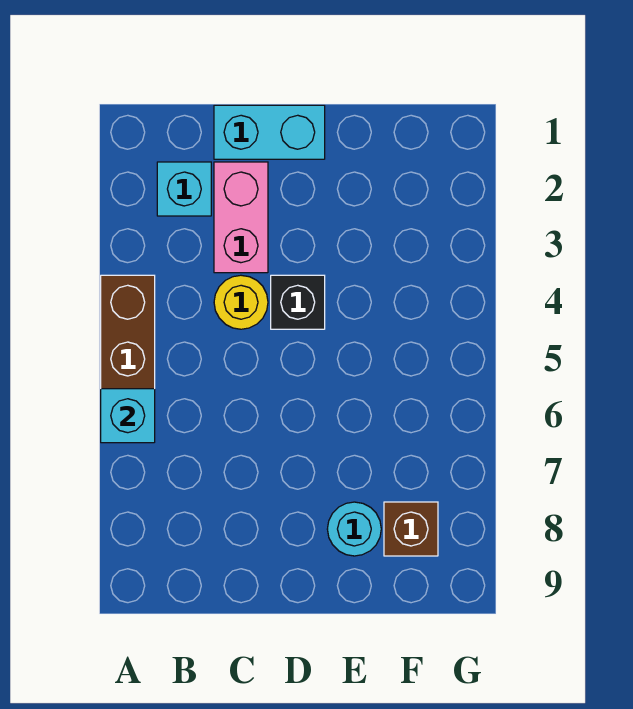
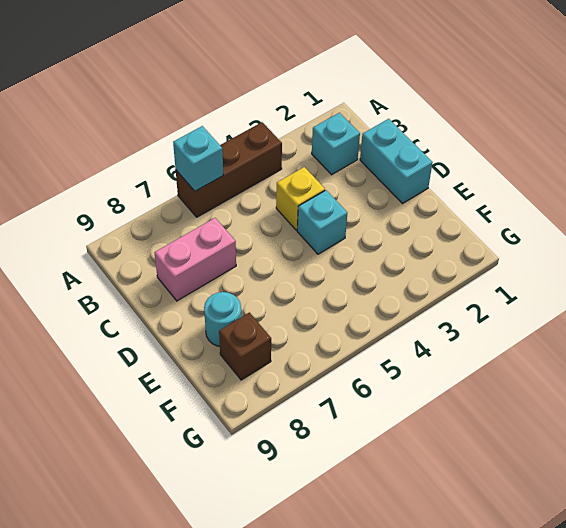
pink brick C2:C3 level 1 -> pink brick C7:C8 level 1
yellow round brick C4 level 1 -> yellow brick C4 level 1
black brick D4 level 1 -> cyan brick D4 level 1

